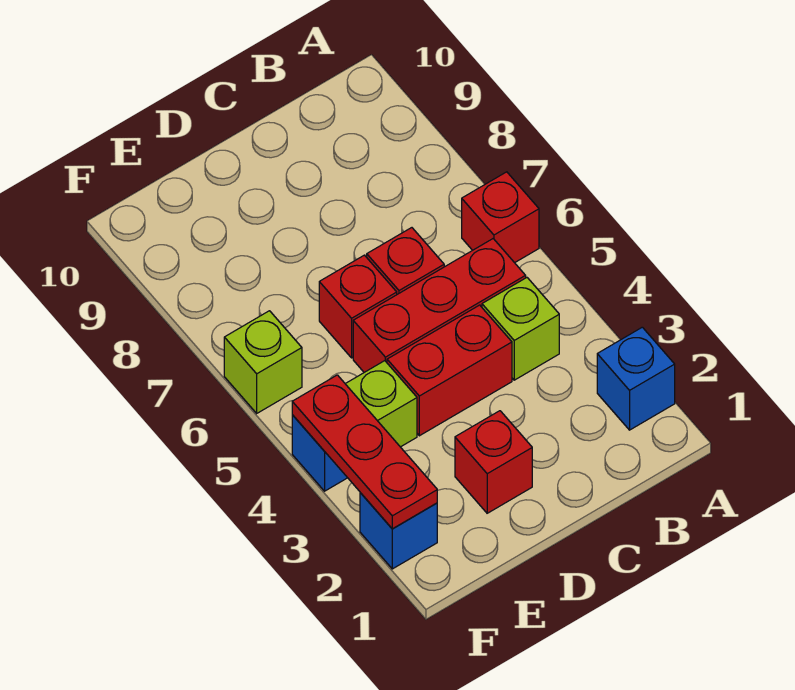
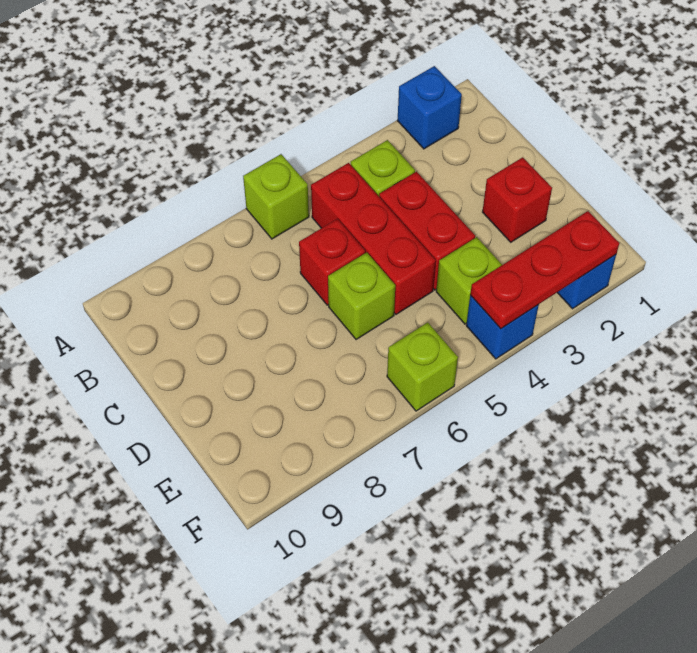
red brick A6 level 1 -> lime brick A6 level 1
red brick D6 level 1 -> lime brick D6 level 1

